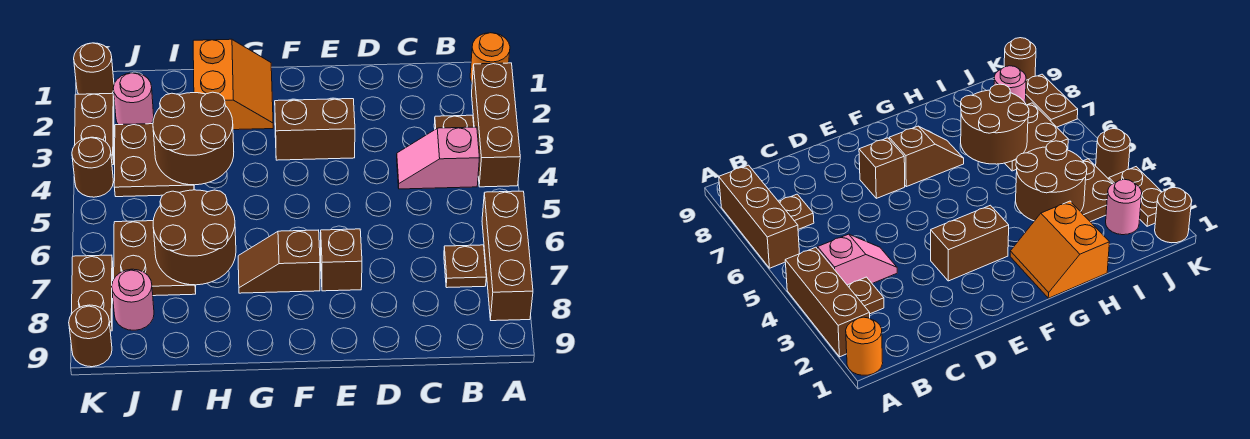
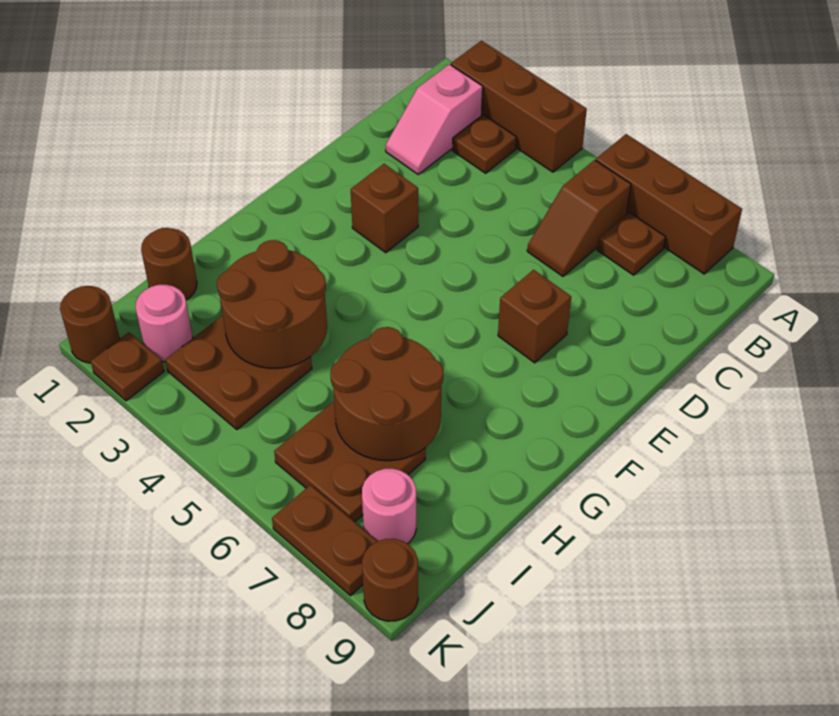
orange round brick A1 level 1 -> none
pink slope B4:C4 level 1 top B -> pink slope B2:C2 level 1 top B
brown brick E3:F3 level 1 -> brown brick E3 level 1
brown slope F7:G7 level 1 top F -> brown slope B6:C6 level 1 top B
orange slope G1:H2 level 1 top H -> none
brown plate K2:K3 level 1 -> brown plate K2 level 1
brown round brick K4 level 1 -> brown round brick I1 level 1

